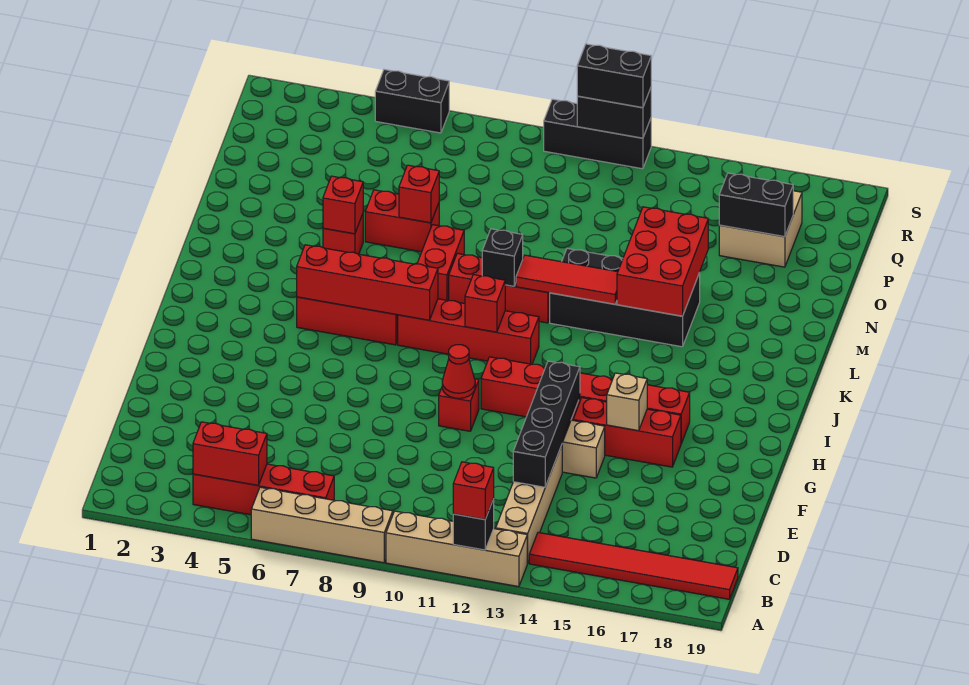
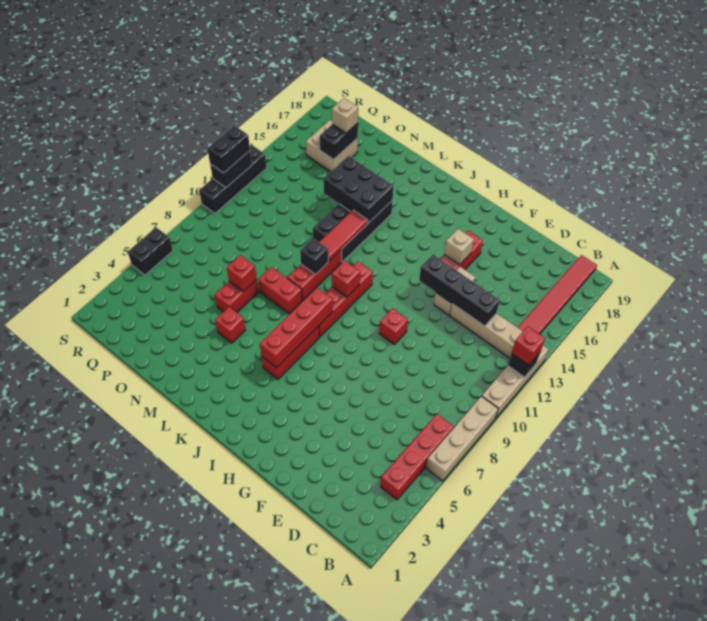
red brick B4:B5 level 2 -> none
red cone G10 level 2 -> none
red brick H11:H16 level 1 -> none
red brick L14:N15 level 2 -> black brick L14:N15 level 2
red brick M5 level 2 -> none
none -> tan brick P17 level 3
black brick S10:S12 level 1 -> black brick S10:S13 level 1

